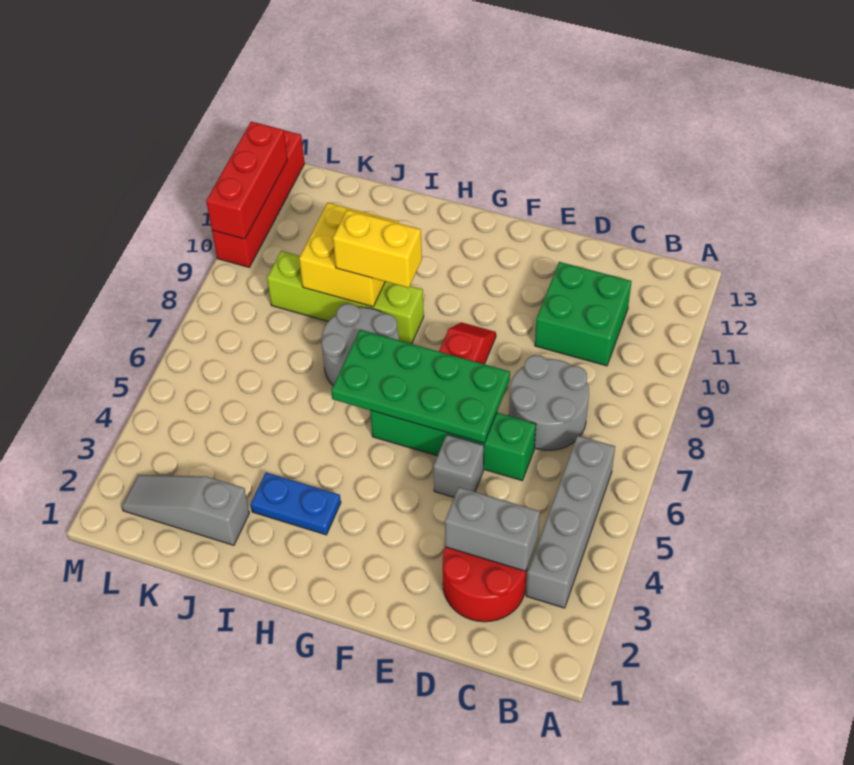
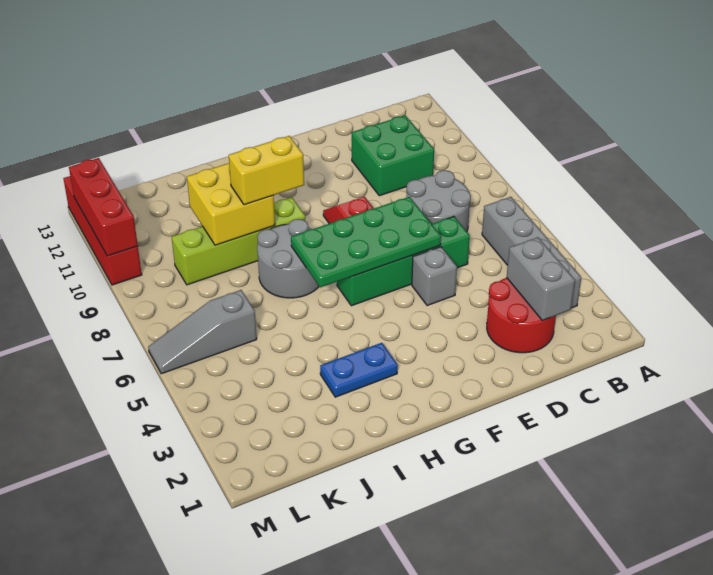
grey brick C3:D3 level 2 -> grey brick C2:C3 level 2
grey slope J2:L2 level 1 top J -> grey slope K6:M6 level 1 top K

